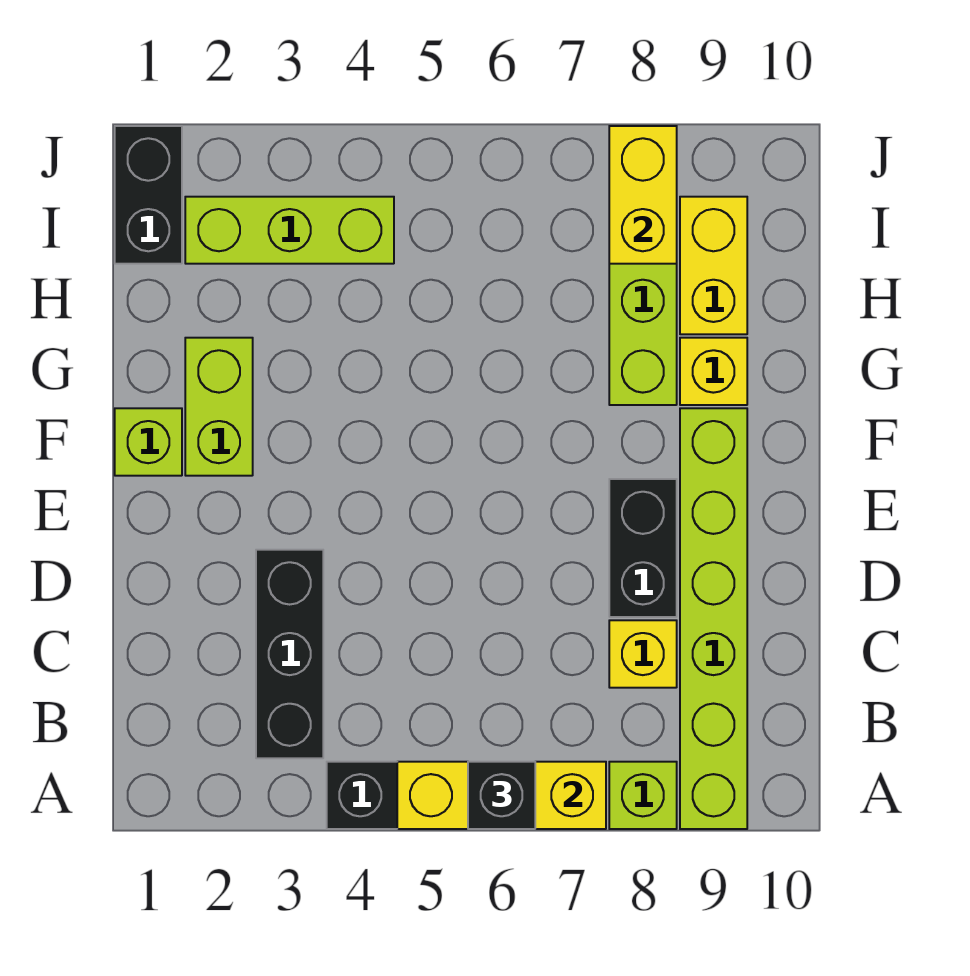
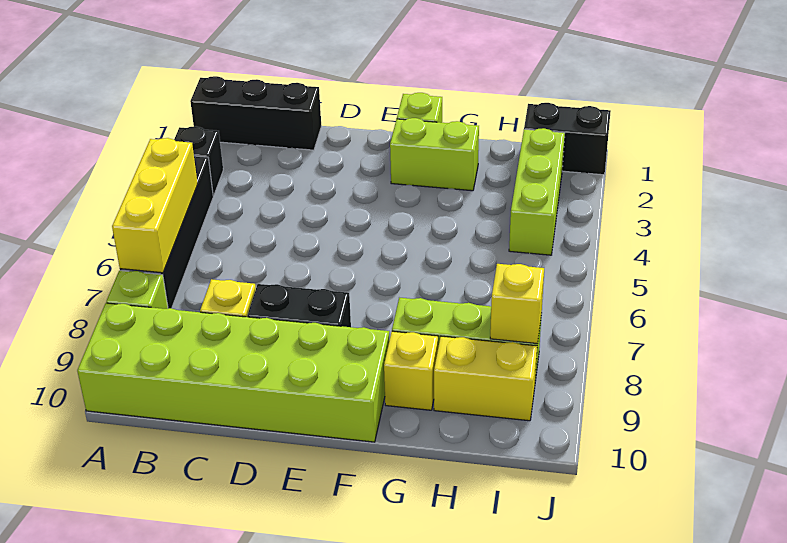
black brick A6 level 3 -> black brick A3 level 1
lime brick A9:F9 level 1 -> lime brick A9:F10 level 1
black brick B3:D3 level 1 -> black brick A1:C1 level 1
yellow brick I8:J8 level 2 -> yellow brick I8 level 2

